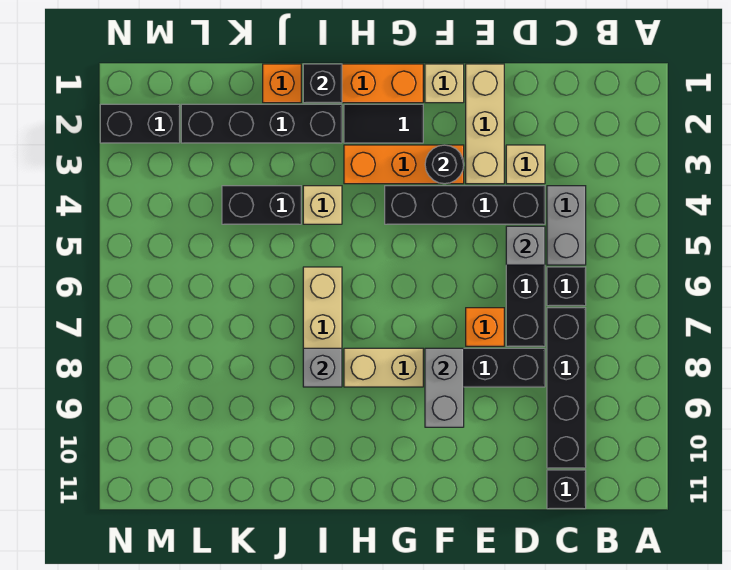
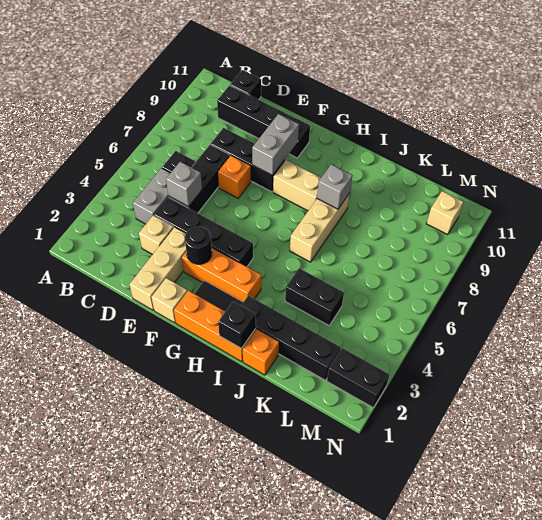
black brick C7:C10 level 1 -> black brick C10:F10 level 1
tan brick I4 level 1 -> tan brick M10 level 1

